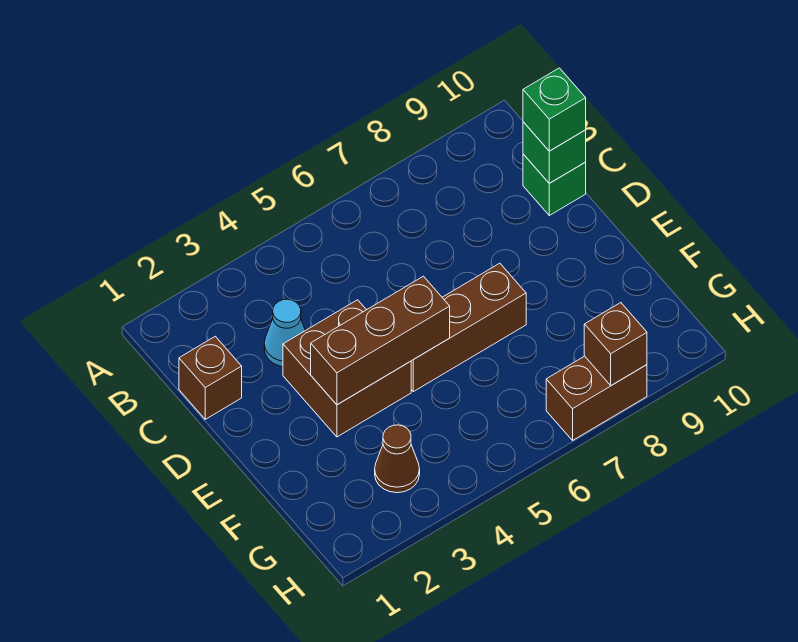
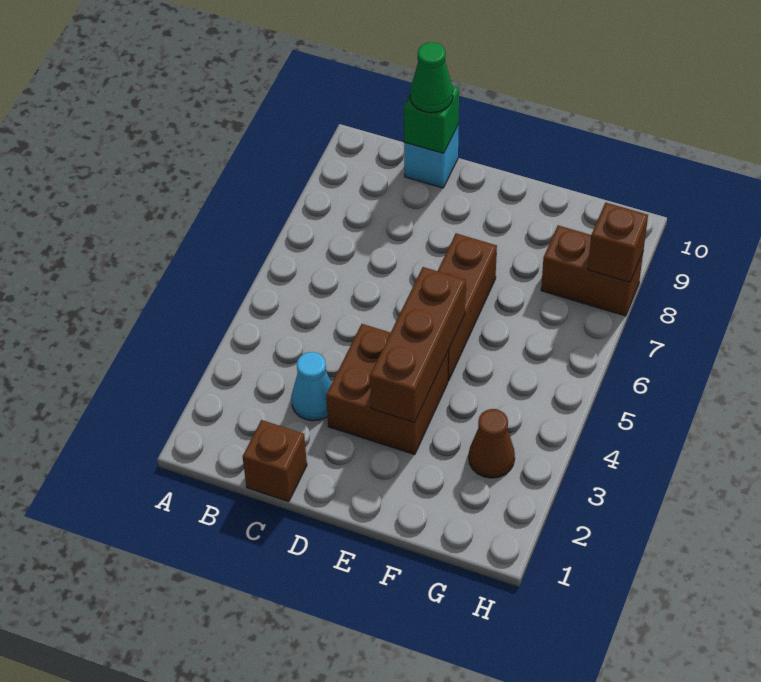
green brick C10 level 1 -> cyan brick C10 level 1
green brick C10 level 3 -> green cone C10 level 3
brown brick H7:H8 level 1 -> brown brick G8:H8 level 1

